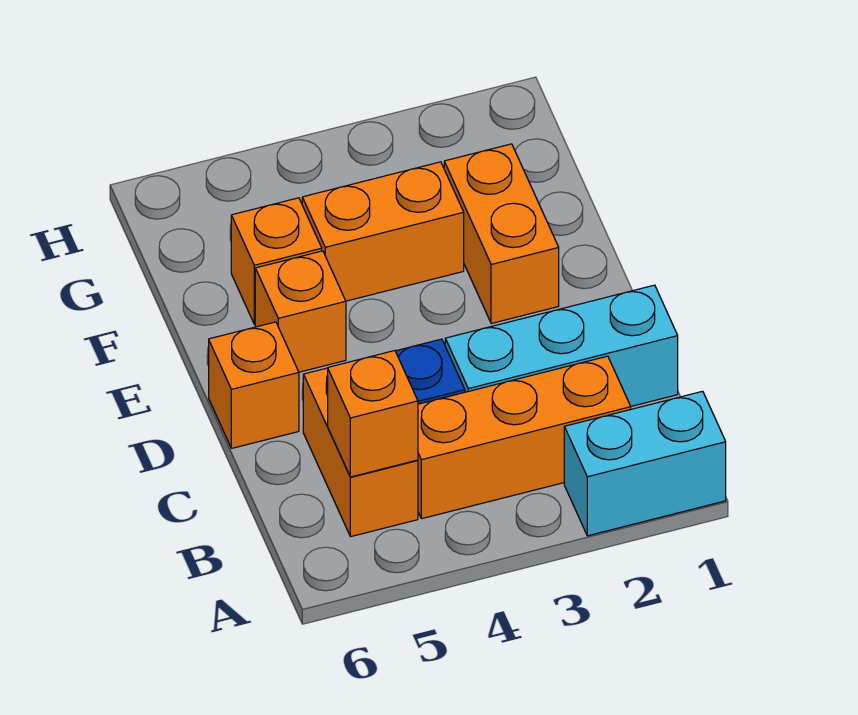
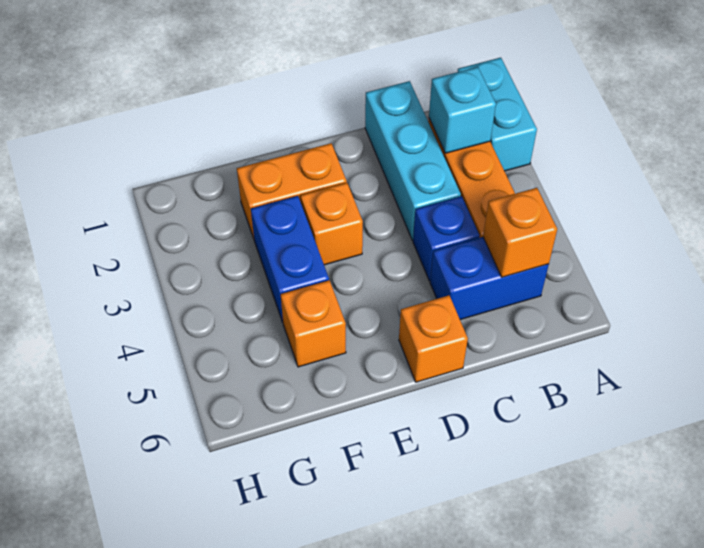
none -> cyan brick B2 level 2
orange brick B5:C5 level 1 -> blue brick B5:C5 level 1
orange brick E5 level 1 -> orange brick E3 level 1
orange brick F3:F4 level 1 -> blue brick F3:F4 level 1

